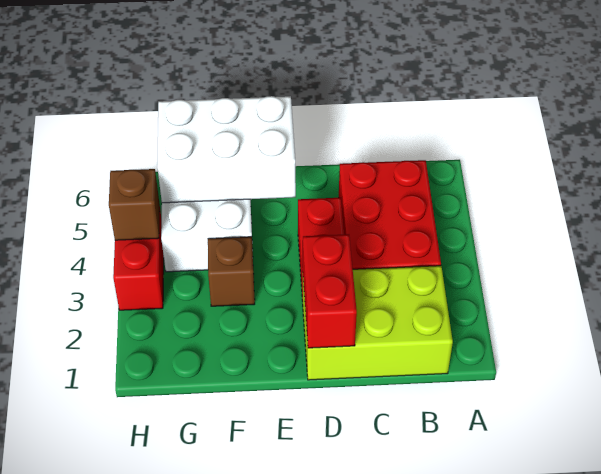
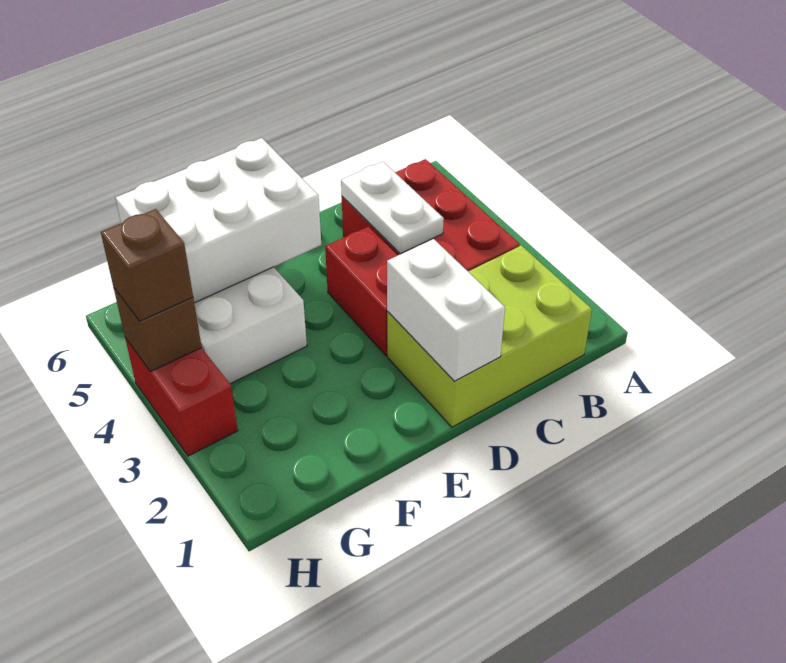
none -> white plate C4:C5 level 2
red brick D1:D2 level 2 -> white brick D1:D2 level 2
brown brick F3 level 1 -> brown brick H4 level 3

